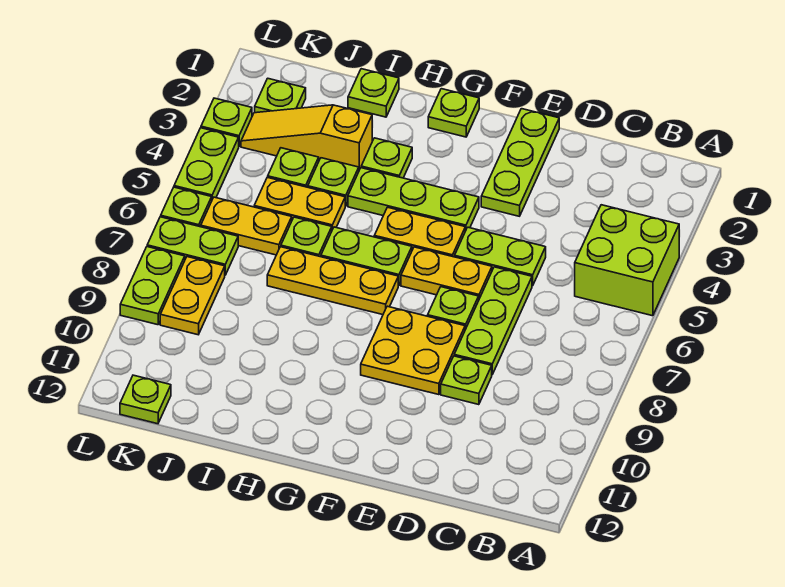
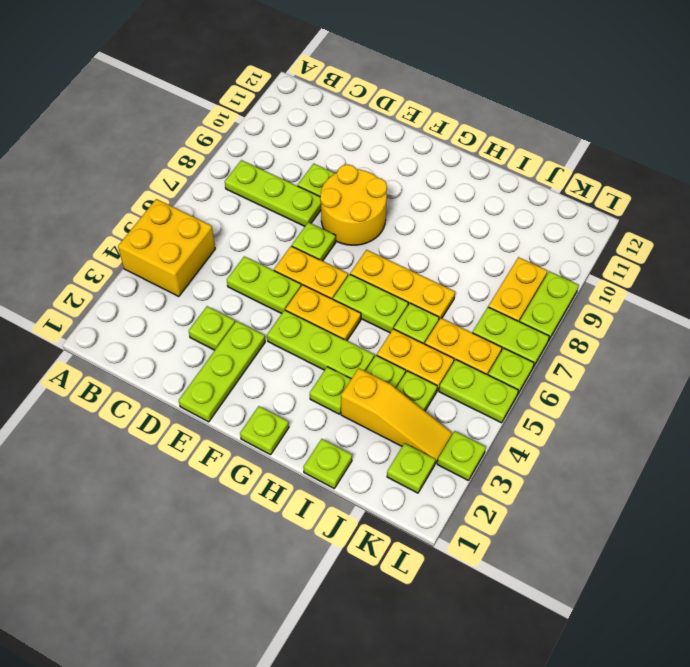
lime brick A4:B5 level 1 -> yellow brick A4:B5 level 1
lime plate D6:D8 level 1 -> lime plate B8:D8 level 1
yellow plate E8:F9 level 1 -> yellow round brick E8:F9 level 1
lime plate K12 level 1 -> lime plate D3 level 1
lime plate L4:L5 level 1 -> lime plate K5:L5 level 1

